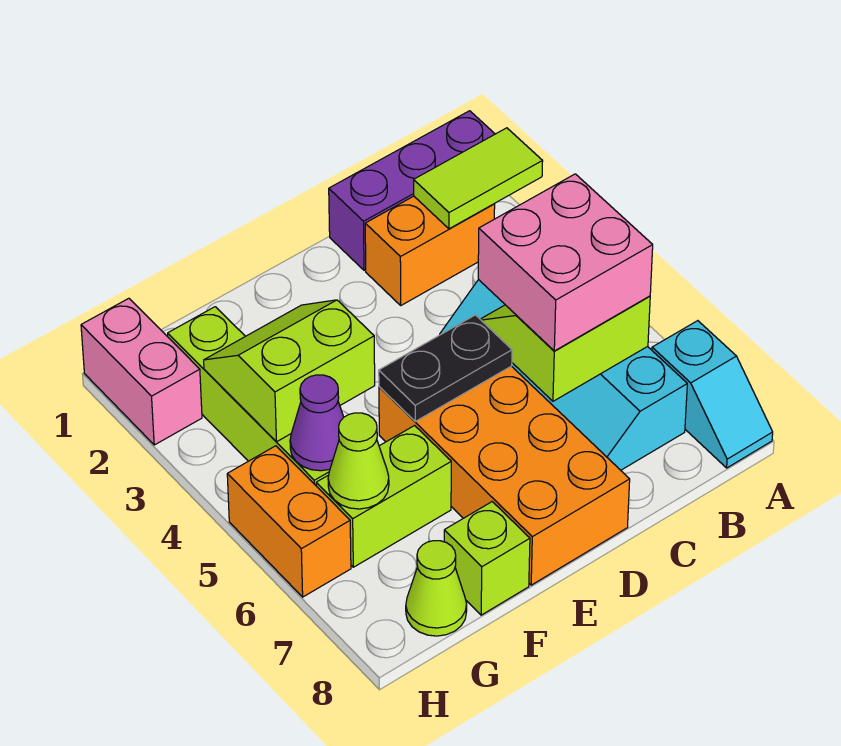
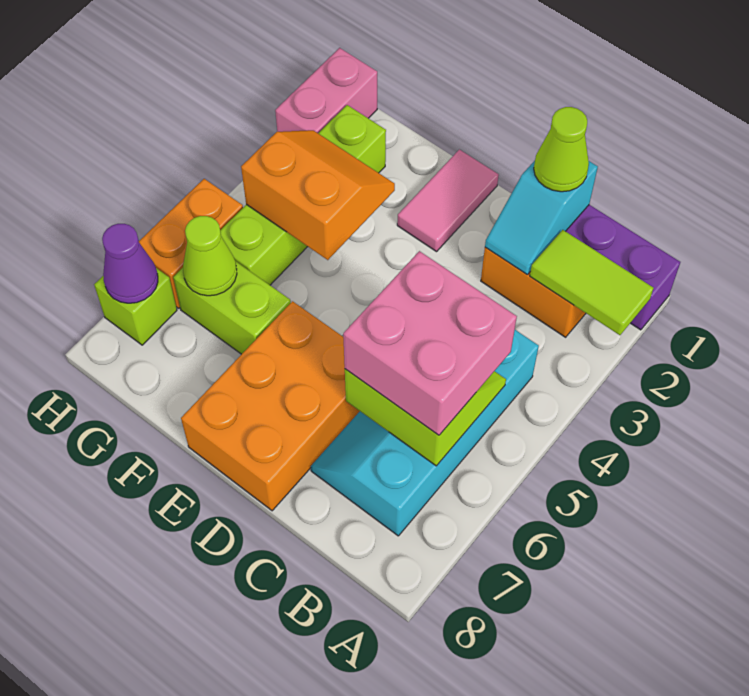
cyan slope A7:A8 level 1 top 7 -> cyan slope C1:C2 level 2 top 1
orange brick D5:E8 level 1 -> orange brick D6:E8 level 1
black plate D5:E5 level 2 -> none
none -> pink tile E1:E2 level 1
lime slope F3:G4 level 2 top 4 -> orange slope F3:G4 level 2 top 4
lime brick F8 level 1 -> lime brick H7 level 1
purple cone G5 level 2 -> purple cone H7 level 2
lime cone G8 level 1 -> lime cone C1 level 3

